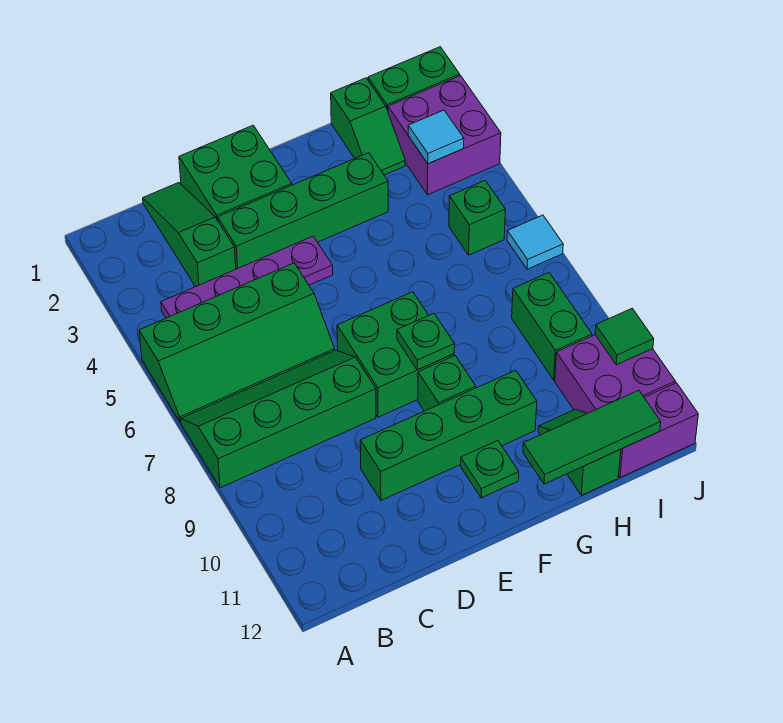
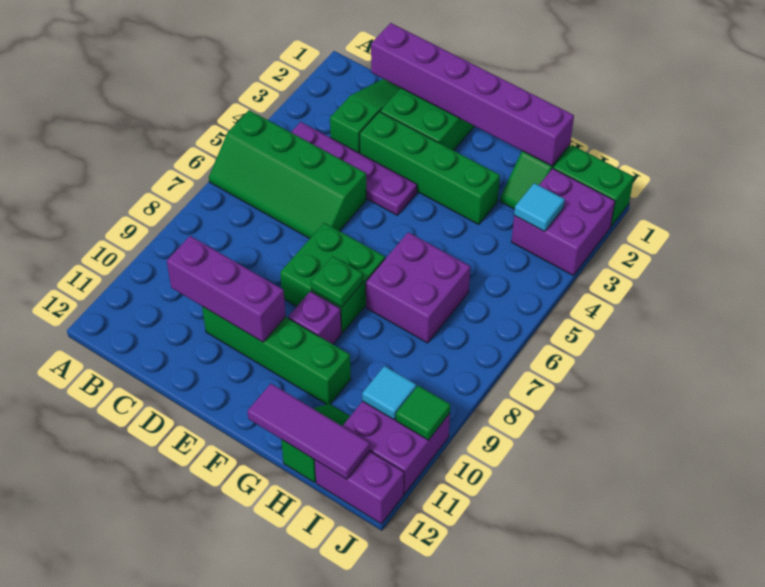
green slope A7:D8 level 1 top 8 -> none
none -> purple brick C1:H1 level 2
none -> purple brick C10:E10 level 2
green brick F9 level 1 -> purple brick F9 level 1
green plate F11 level 1 -> none
none -> purple brick G6:H7 level 1
green tile G12:I12 level 2 -> purple tile G12:I12 level 2
green brick I5 level 1 -> none
green brick I8:I9 level 1 -> none
cyan tile J6 level 1 -> cyan tile I10 level 2

